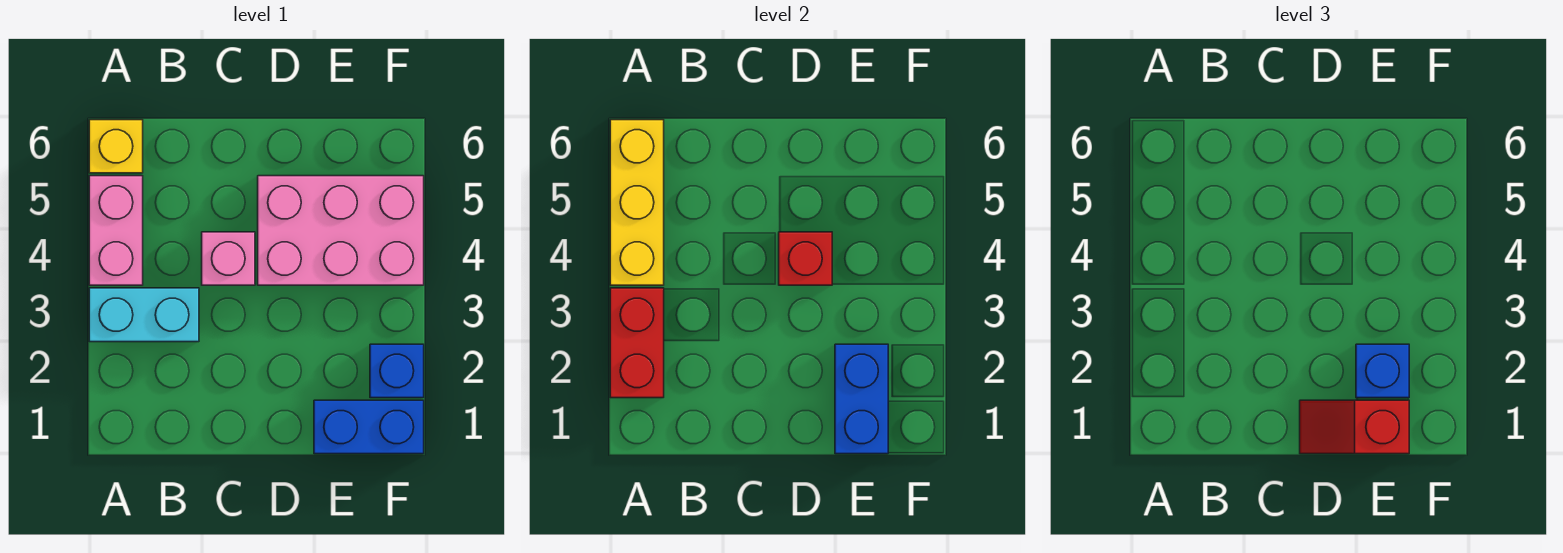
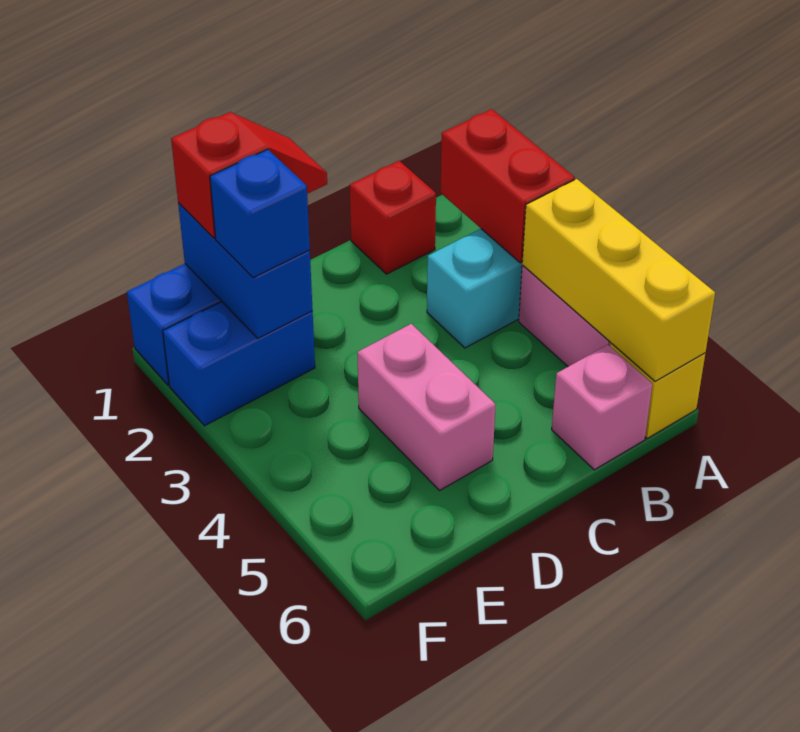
pink brick C4 level 1 -> pink brick B6 level 1
pink brick D4:F5 level 1 -> pink brick D4:D5 level 1
red brick D4 level 2 -> red brick B1 level 1
blue brick F2 level 1 -> blue brick E2:F2 level 1

